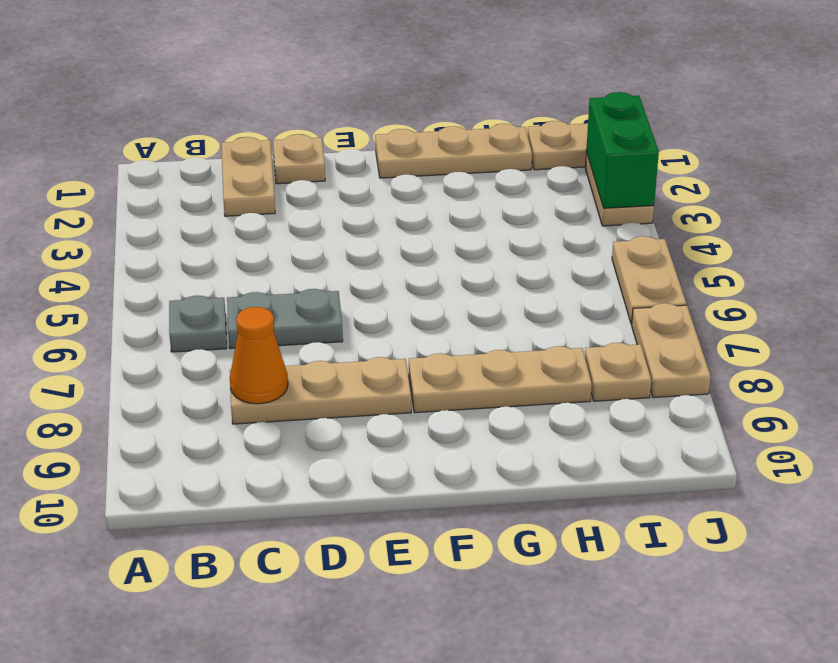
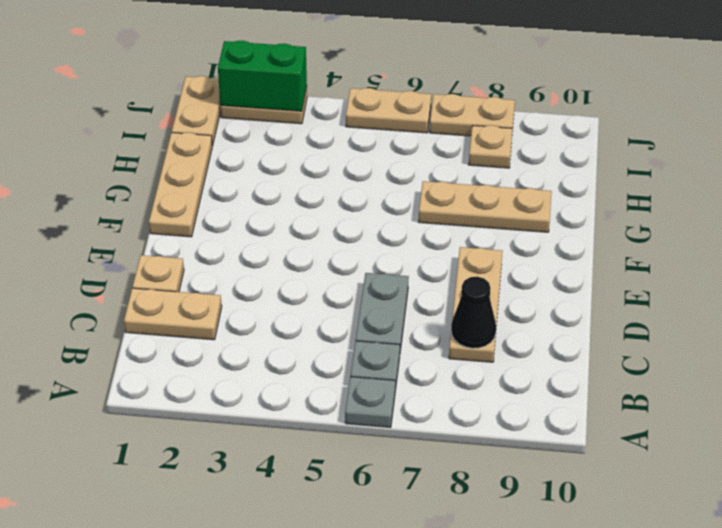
none -> grey plate A6 level 1
orange cone C8 level 2 -> black cone C8 level 2
tan plate F8:H8 level 1 -> tan plate G7:G9 level 1

